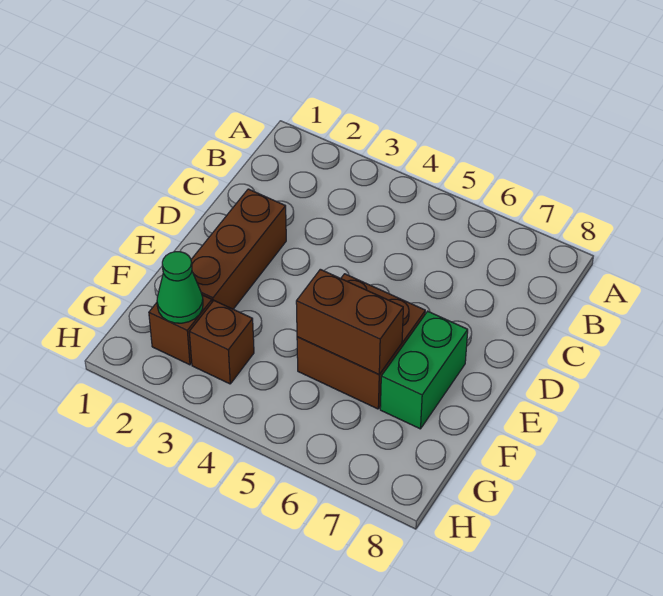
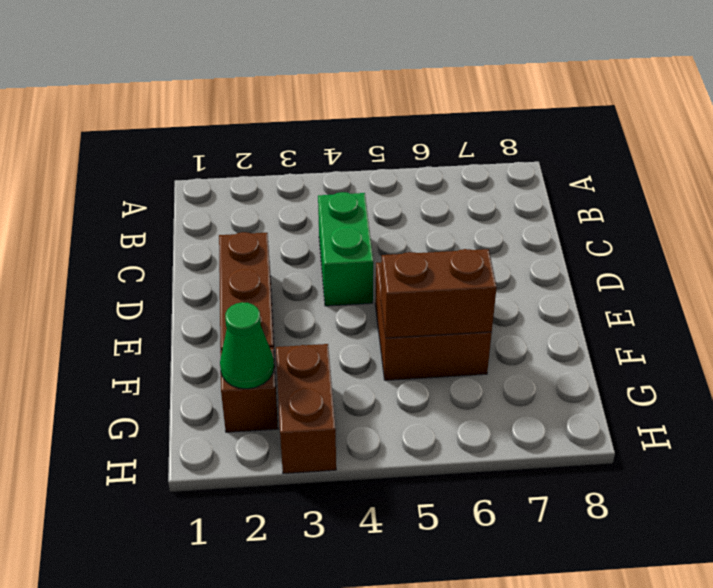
green brick E7:F7 level 1 -> green brick C4:D4 level 1
brown brick G3 level 1 -> brown brick G3:H3 level 1

